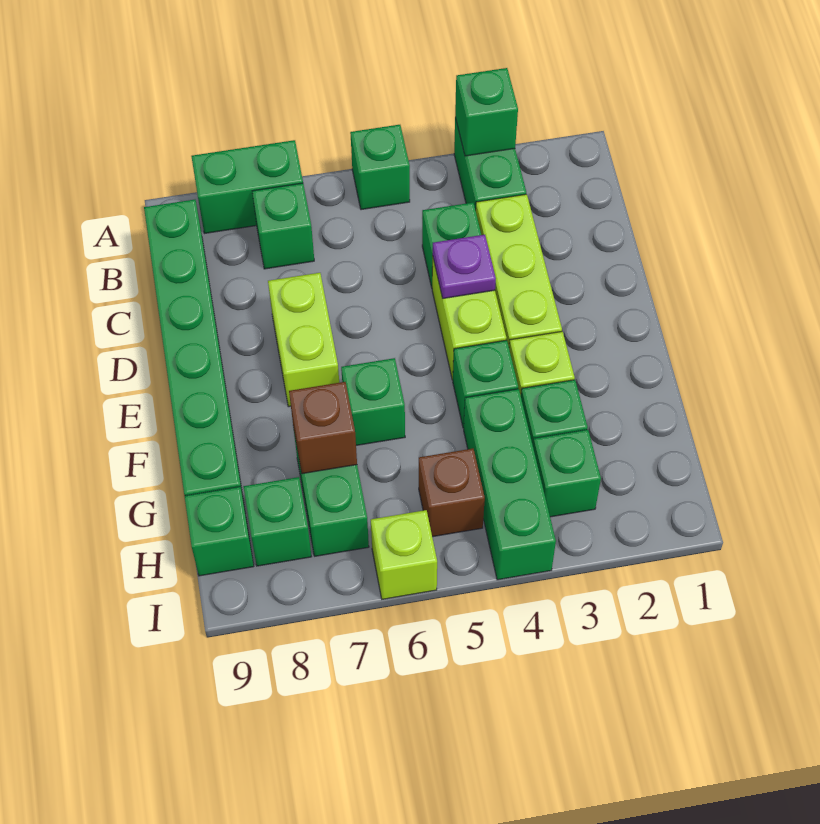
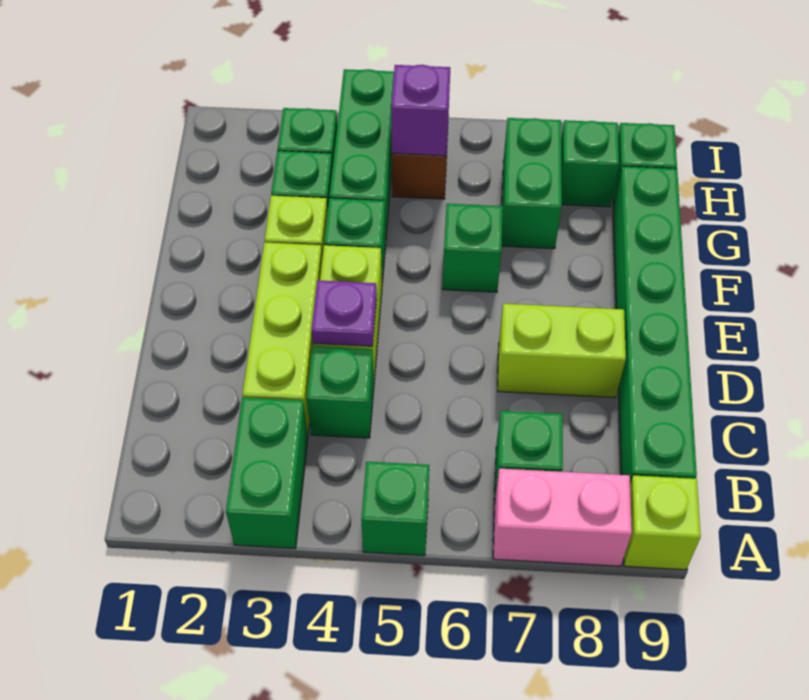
green brick A3 level 2 -> none
green brick A7:A8 level 1 -> pink brick A7:A8 level 1
lime brick D7:E7 level 1 -> lime brick D7:D8 level 1
brown brick G7 level 2 -> none
none -> purple brick H5 level 2
lime brick I6 level 1 -> lime brick A9 level 1

